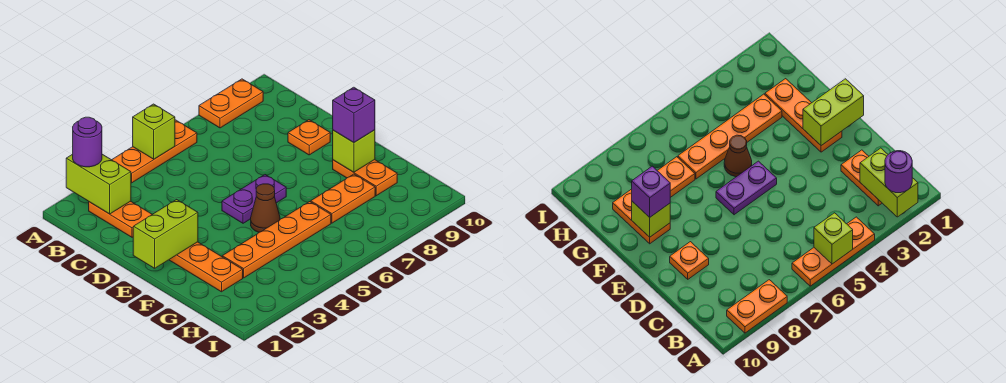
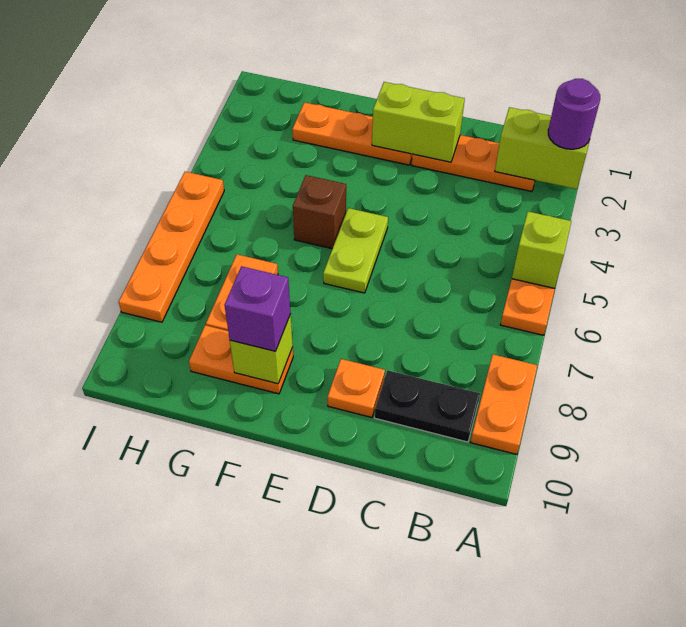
orange plate B2:C2 level 1 -> orange plate B2:D2 level 1
none -> black plate B9:C9 level 1
lime brick E1:E2 level 2 -> lime brick D2:E2 level 2
purple plate E5:E6 level 1 -> lime plate E5:E6 level 1
brown cone F5 level 1 -> brown brick F5 level 1
orange plate G3:G6 level 1 -> orange plate I5:I8 level 1

